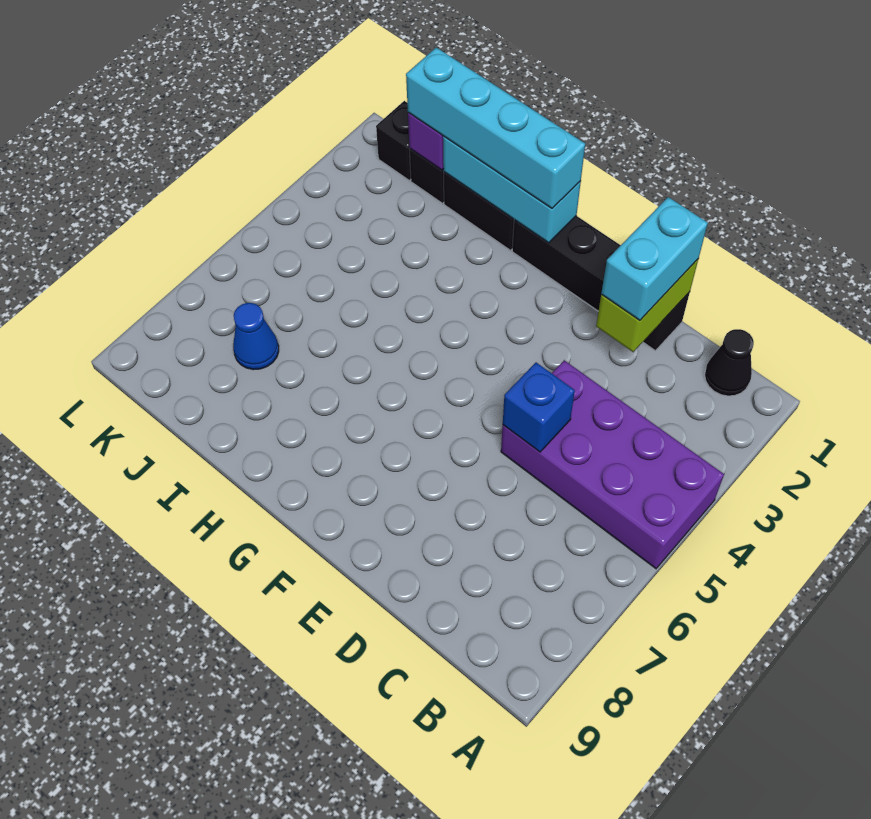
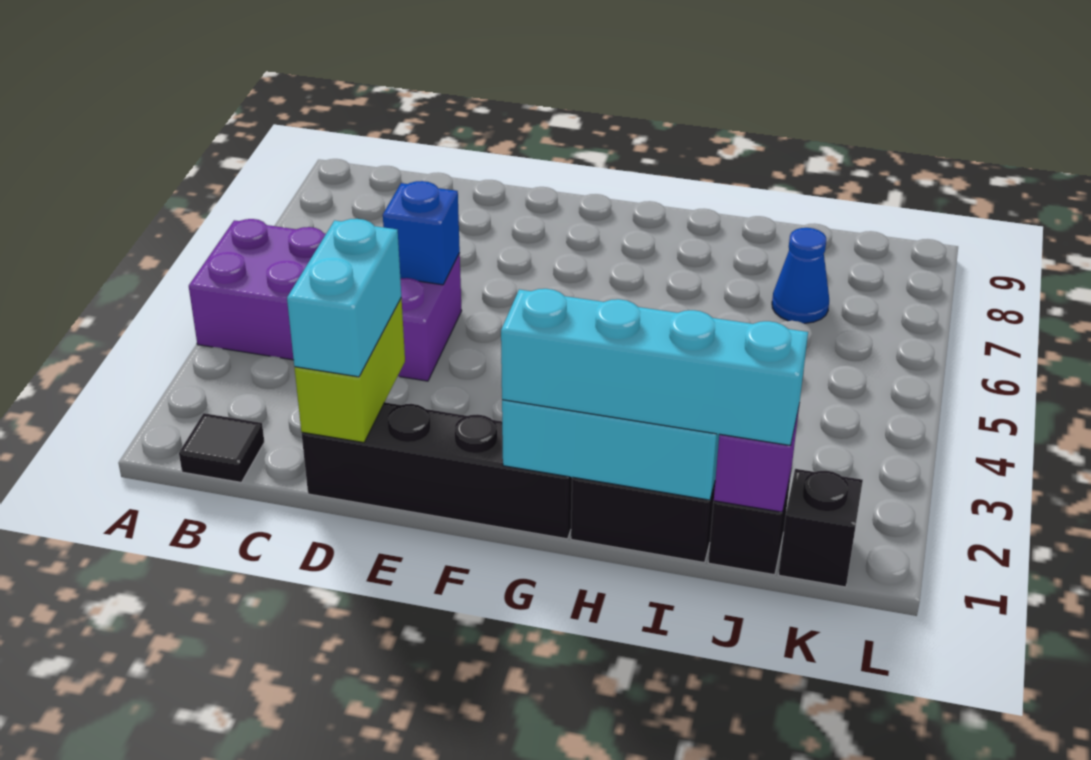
black cone B1 level 1 -> black tile B1 level 1

